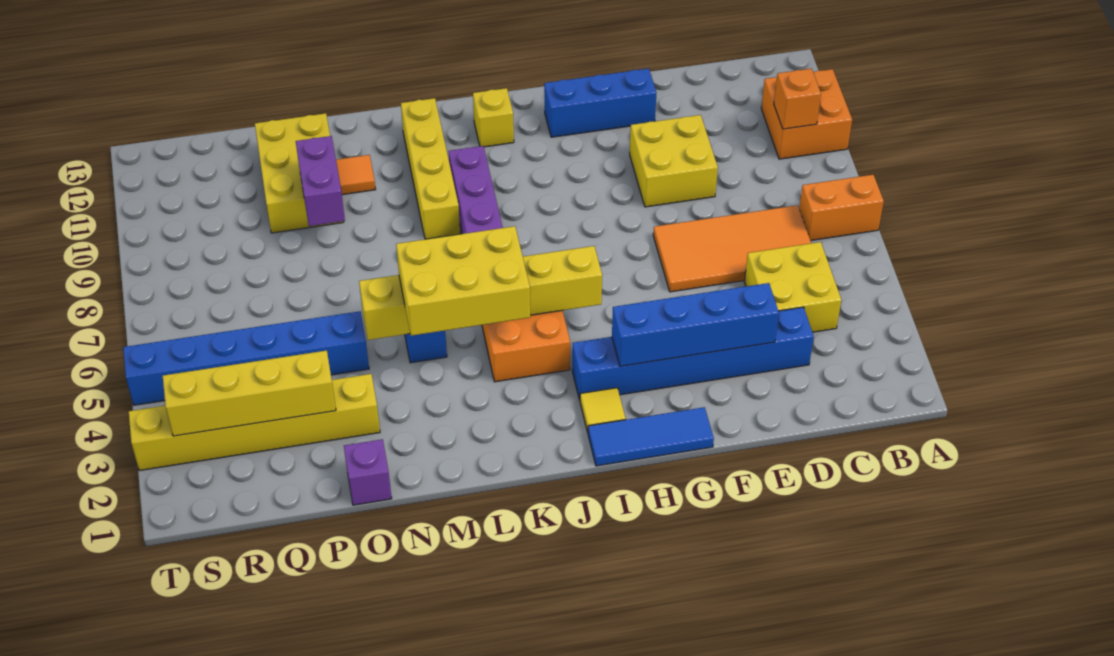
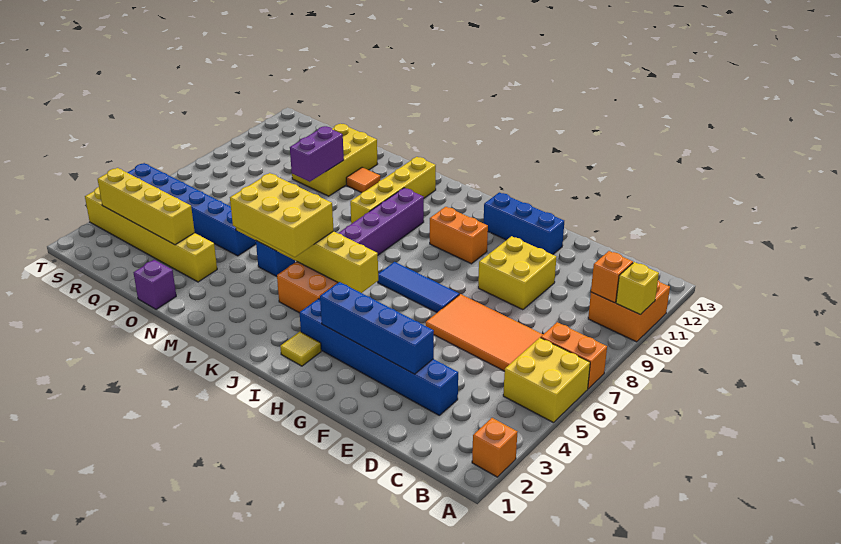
none -> orange brick A2 level 1
yellow brick C4:D5 level 1 -> yellow brick A5:B6 level 1
blue tile G1:I1 level 1 -> blue tile G7:I7 level 1
none -> orange brick H10:I10 level 1
yellow brick J12 level 1 -> yellow brick A10 level 2

